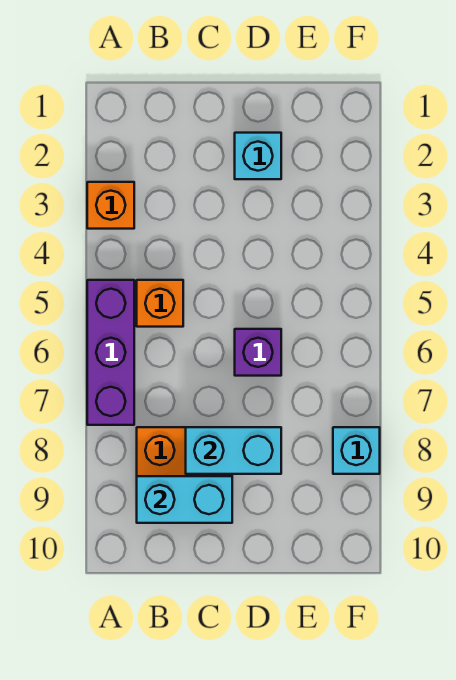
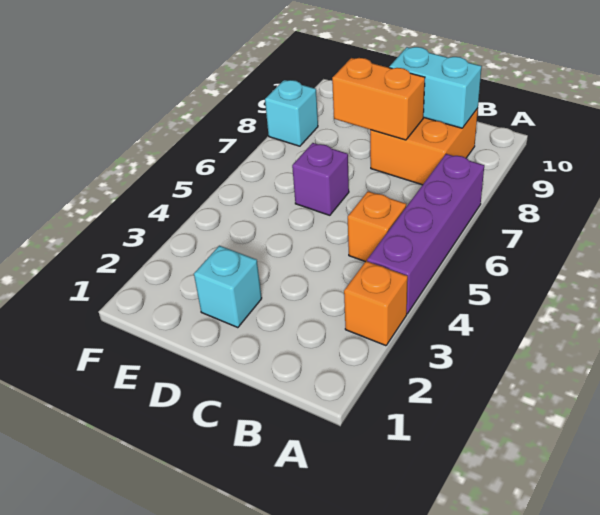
purple brick A5:A7 level 1 -> purple brick A4:A7 level 1
cyan brick C8:D8 level 2 -> orange brick C8:D8 level 2

